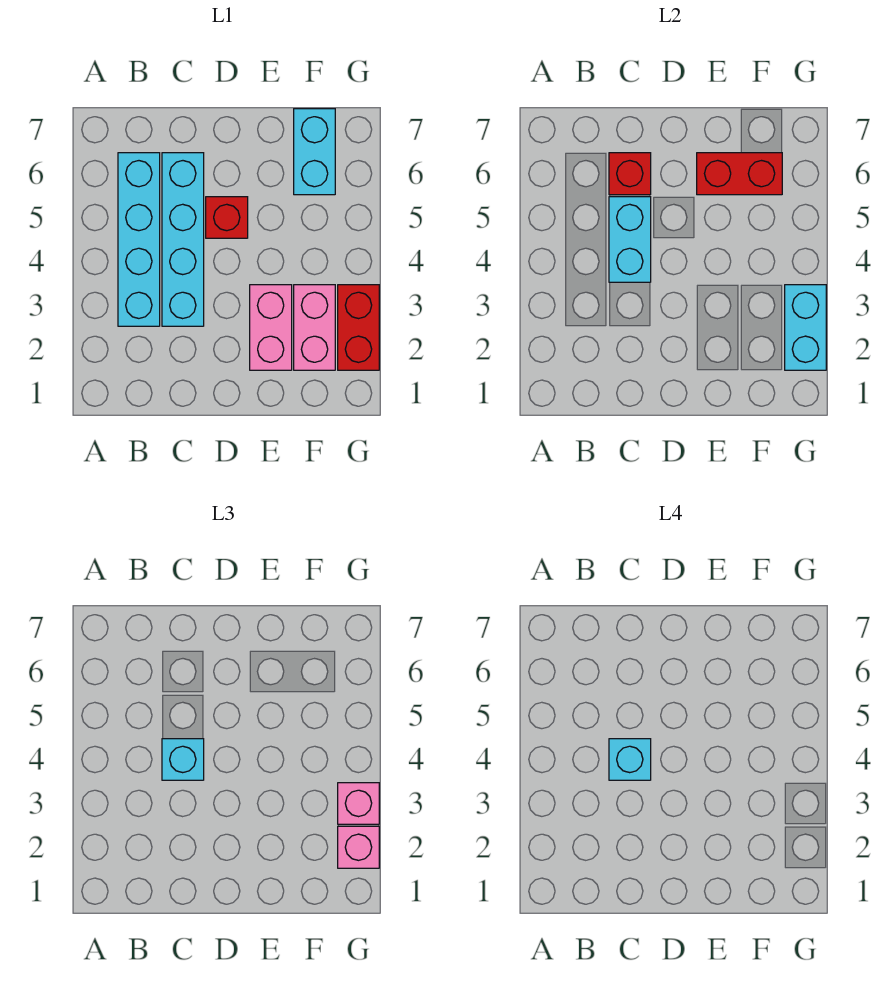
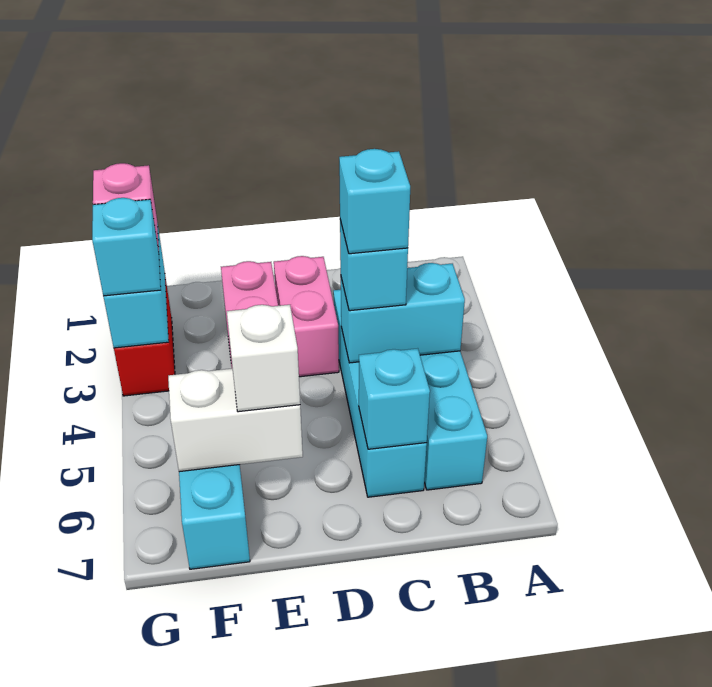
cyan brick C4:C5 level 2 -> cyan brick B4:C4 level 2
red brick C6 level 2 -> cyan brick C6 level 2
red brick D5 level 1 -> none
red brick E6:F6 level 2 -> white brick E6:F6 level 2
none -> white brick E6 level 3
pink brick F2:F3 level 1 -> pink brick D2:D3 level 1
pink brick G3 level 3 -> cyan brick G3 level 3

